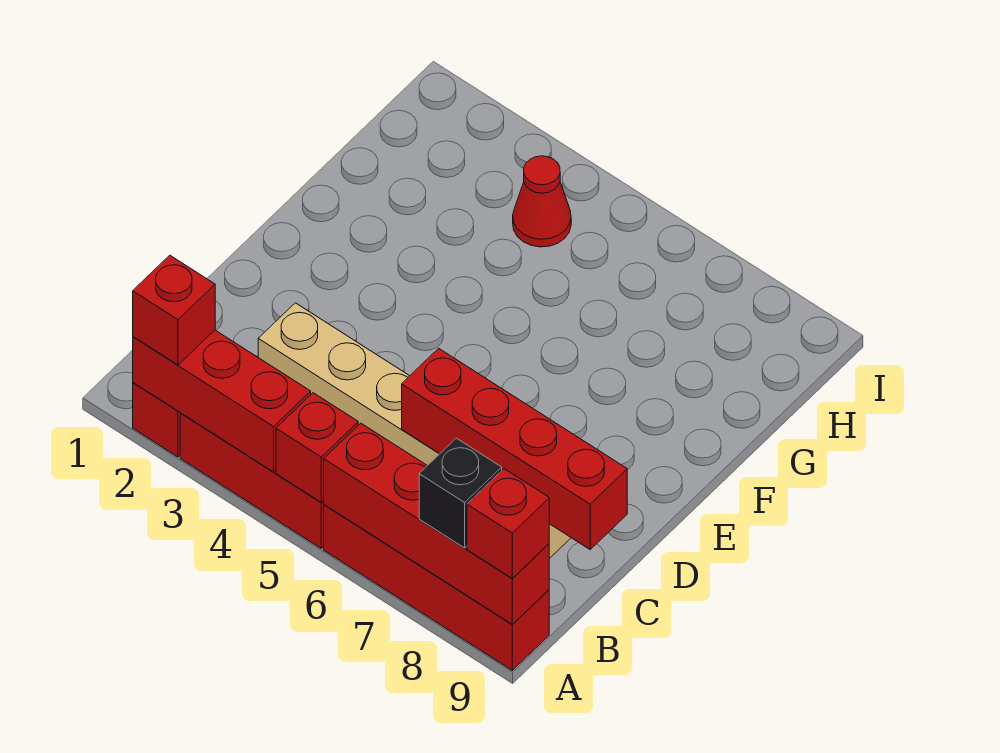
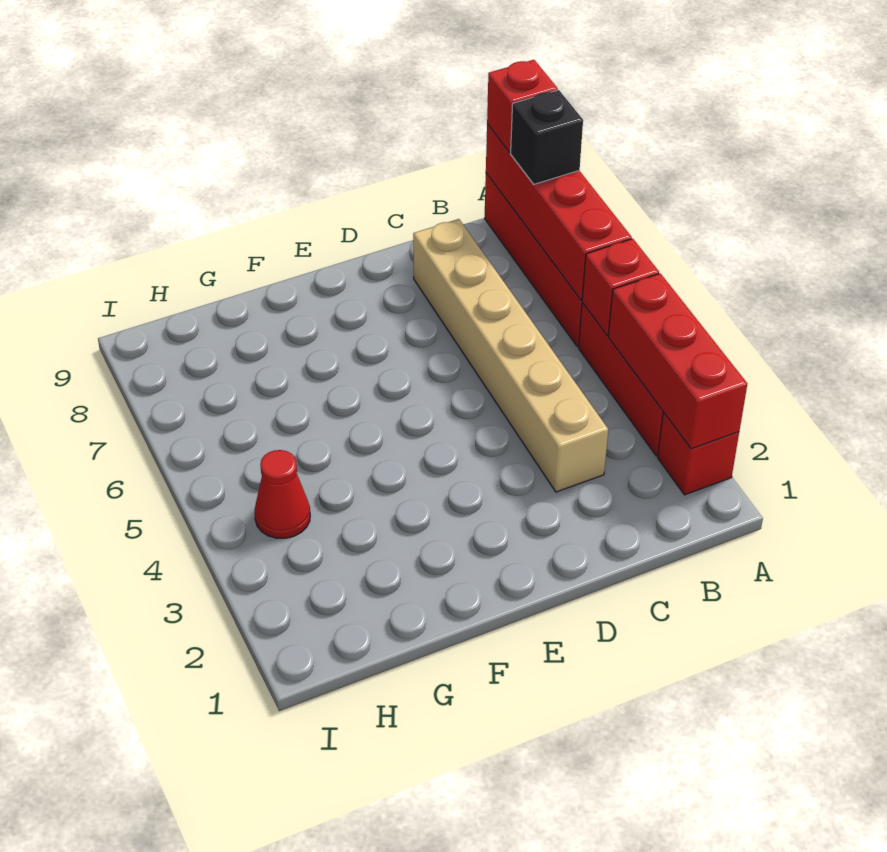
red brick A2 level 3 -> none
red brick C6:C9 level 2 -> none

